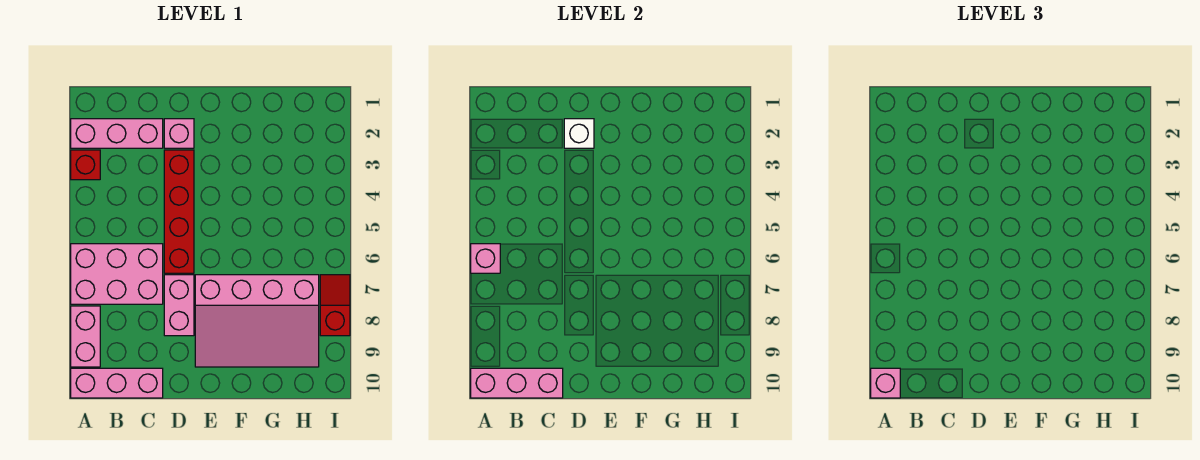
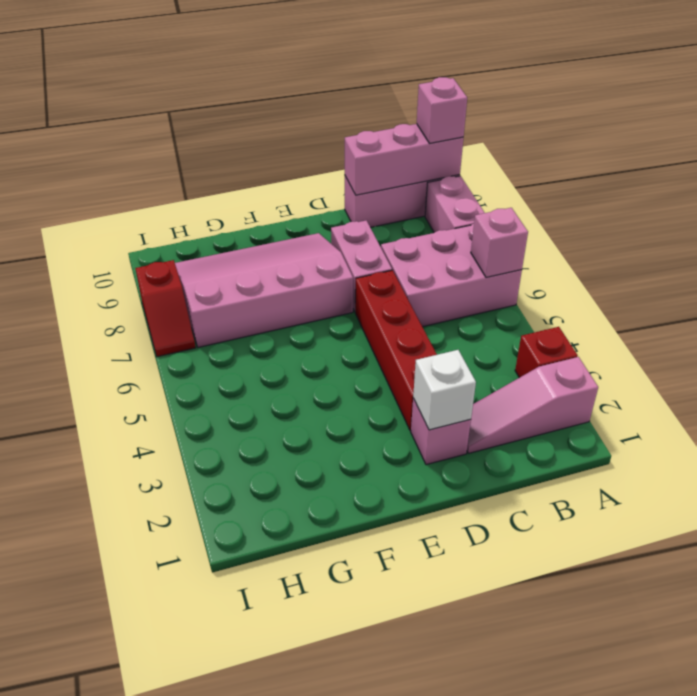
pink brick A2:C2 level 1 -> pink slope A2:C2 level 1 top A

